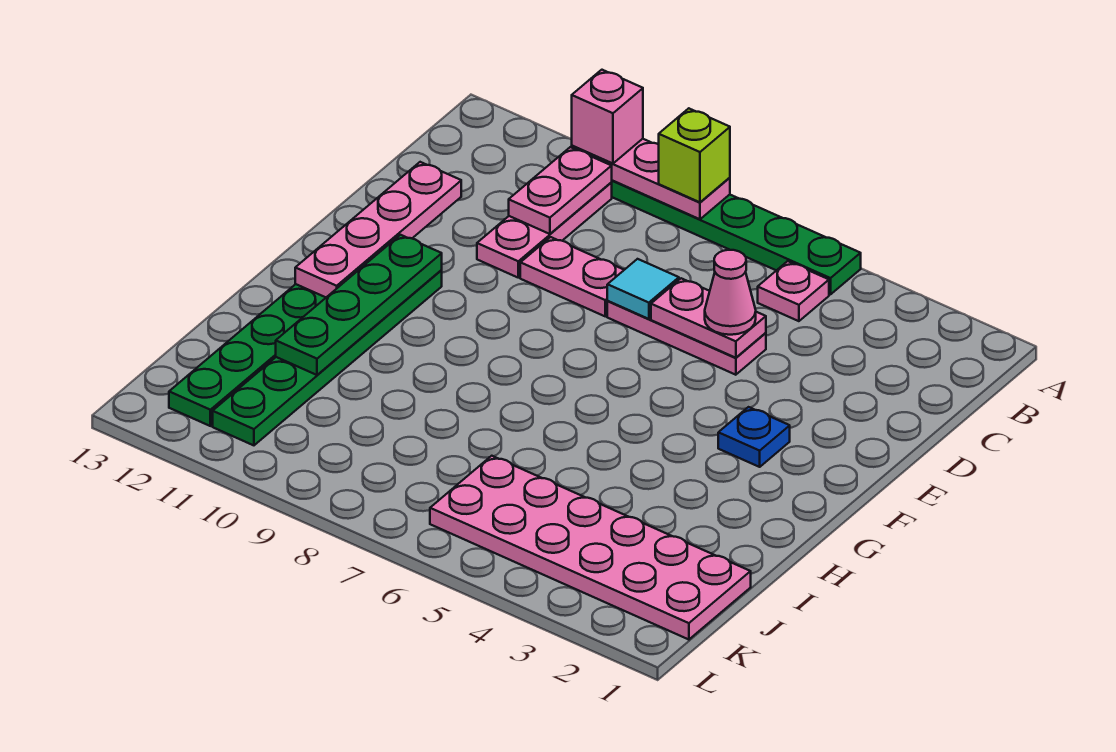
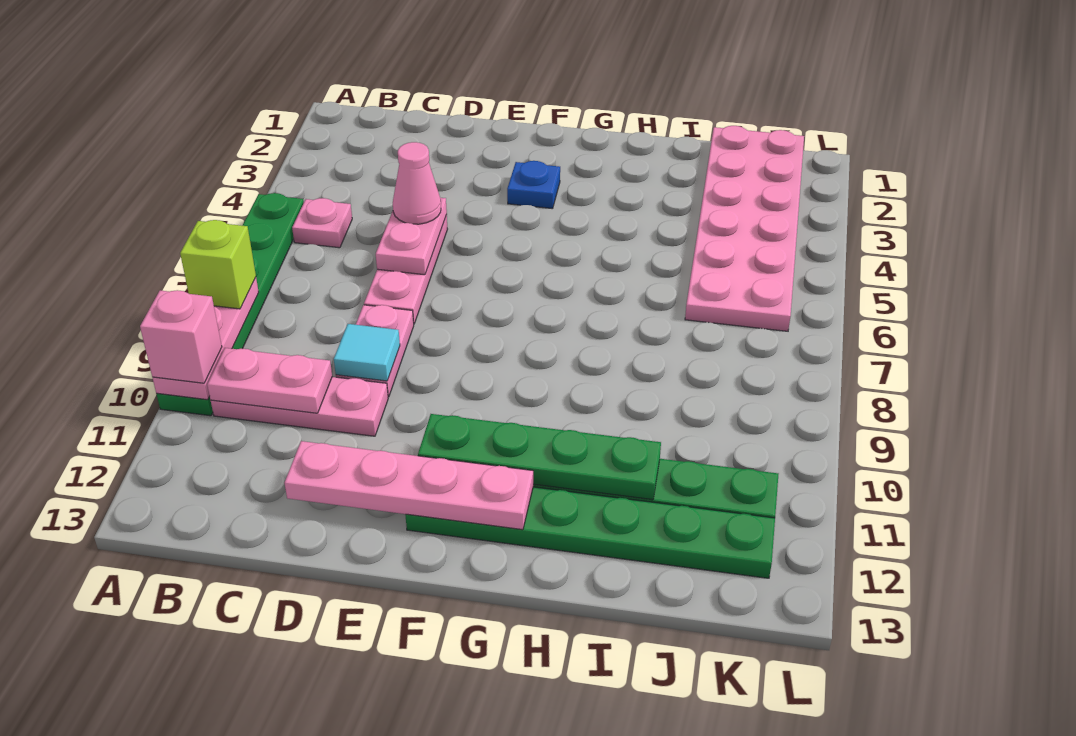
cyan tile D7 level 2 -> cyan tile D9 level 2

